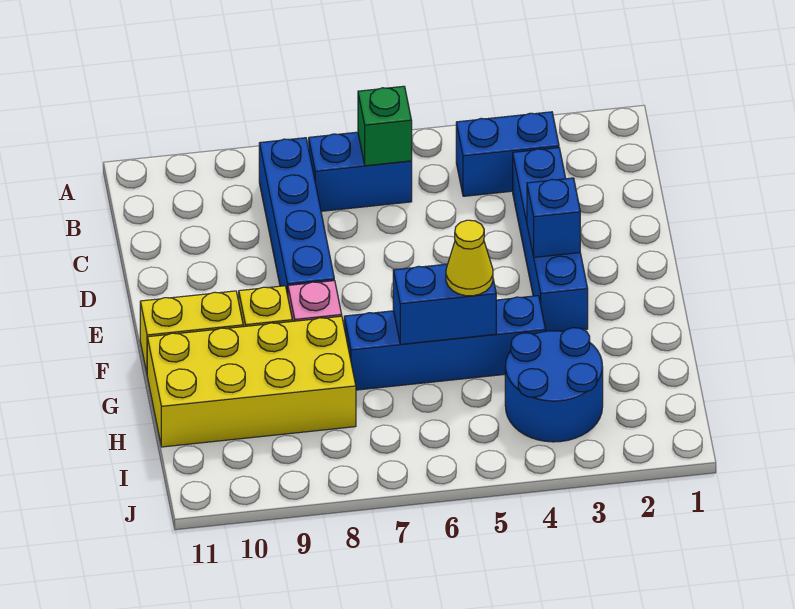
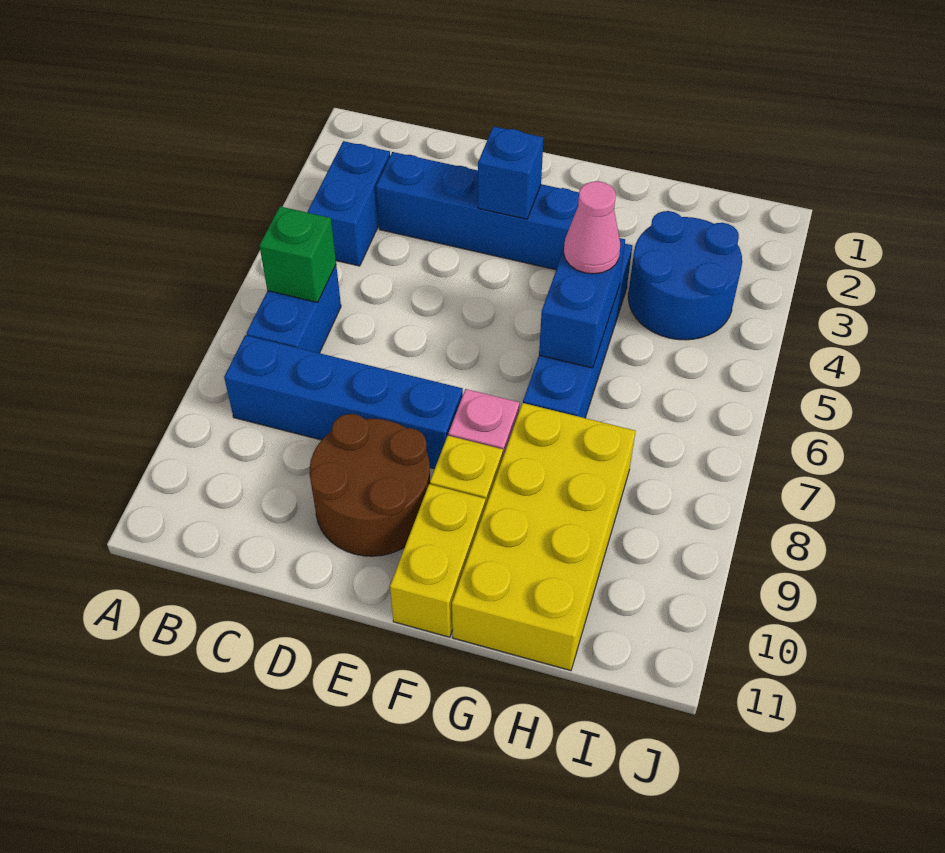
none -> brown round brick D9:E10 level 1
yellow cone G5 level 3 -> pink cone G5 level 3

